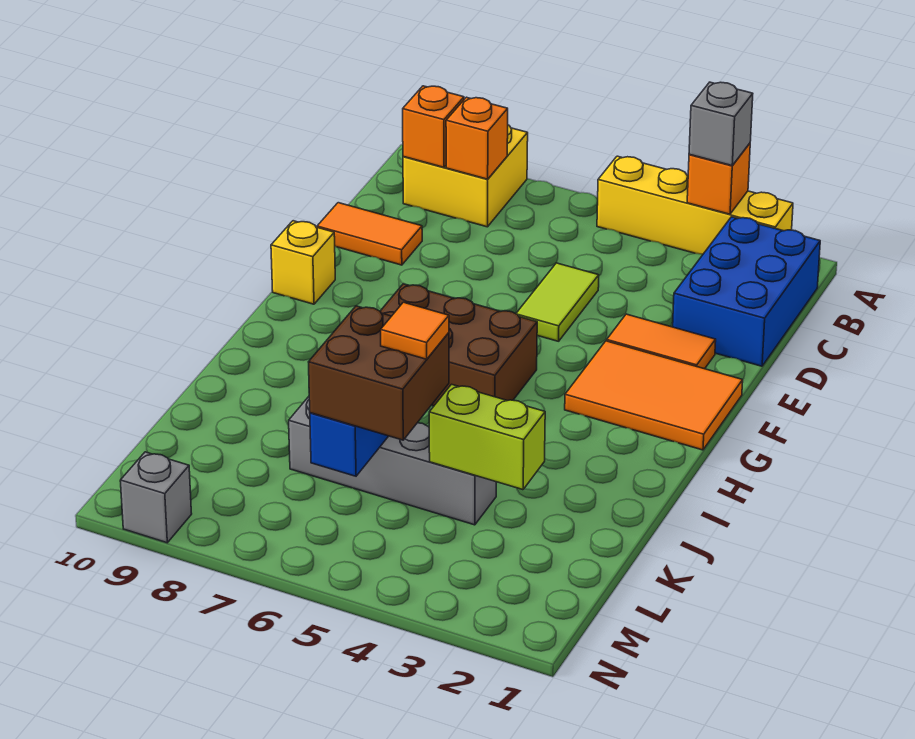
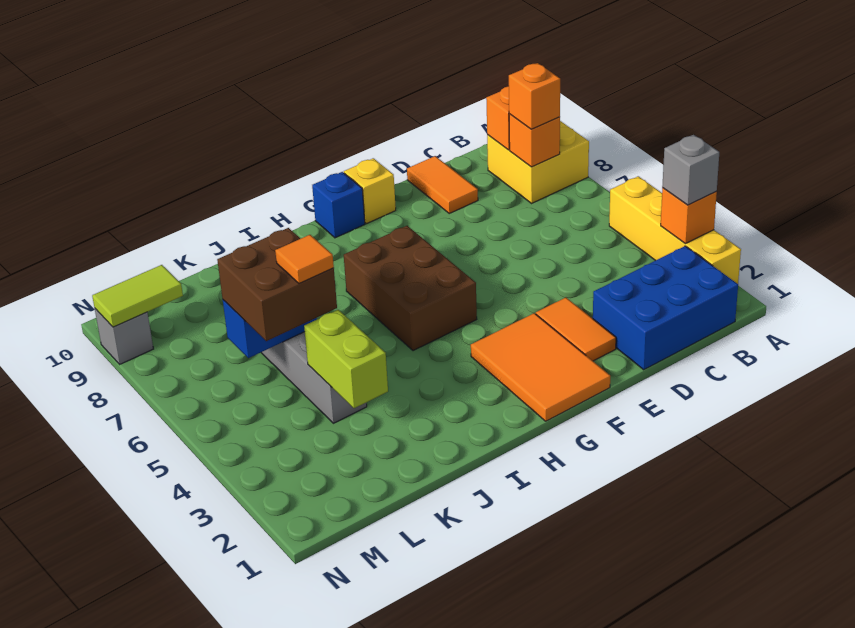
none -> orange brick B8 level 3
lime tile D5:E5 level 1 -> lime tile M9:N9 level 2
none -> blue brick G10 level 1

